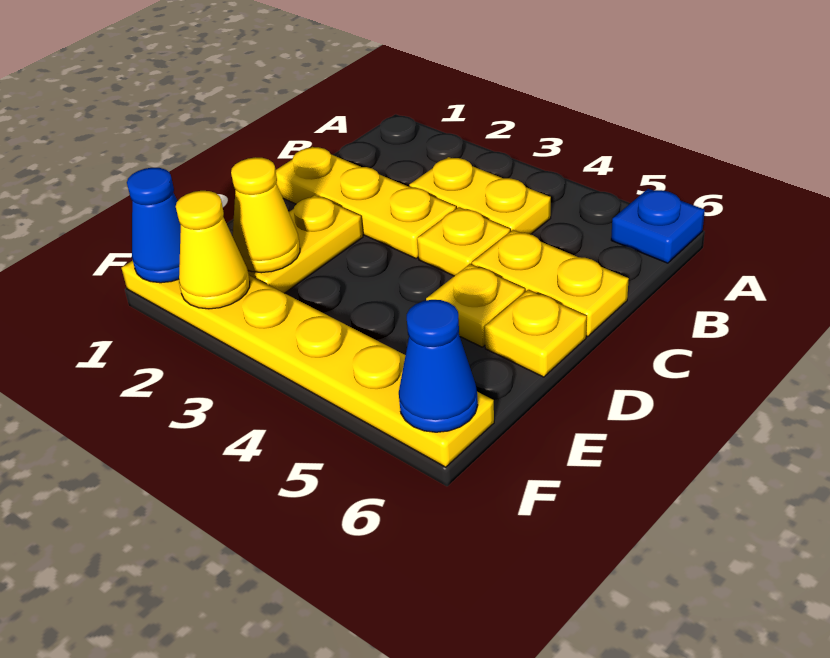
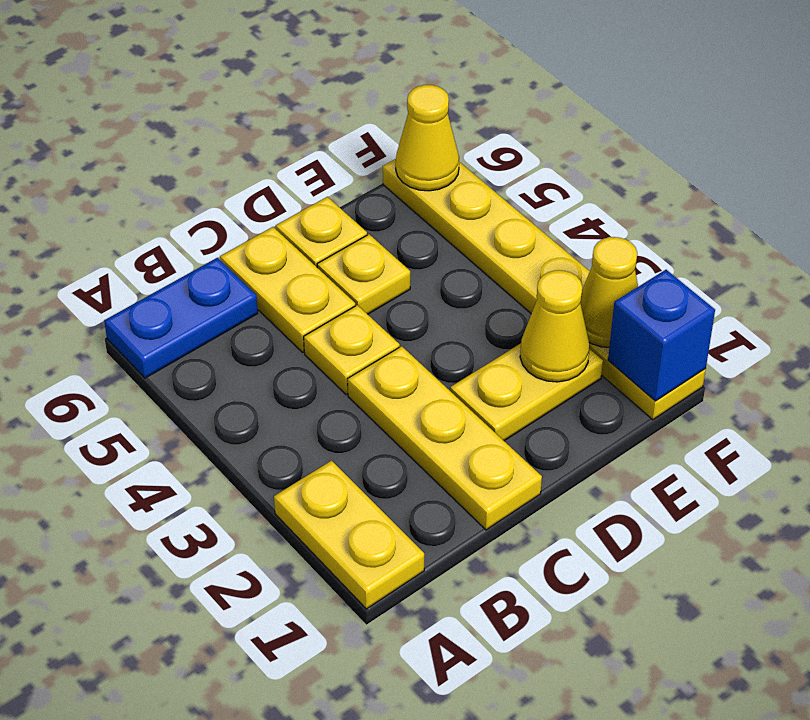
blue plate A6 level 1 -> blue plate A6:B6 level 1
yellow plate B3:B4 level 1 -> yellow plate A1:A2 level 1
blue cone F1 level 2 -> blue brick F1 level 2
blue cone F6 level 2 -> yellow cone F6 level 2

